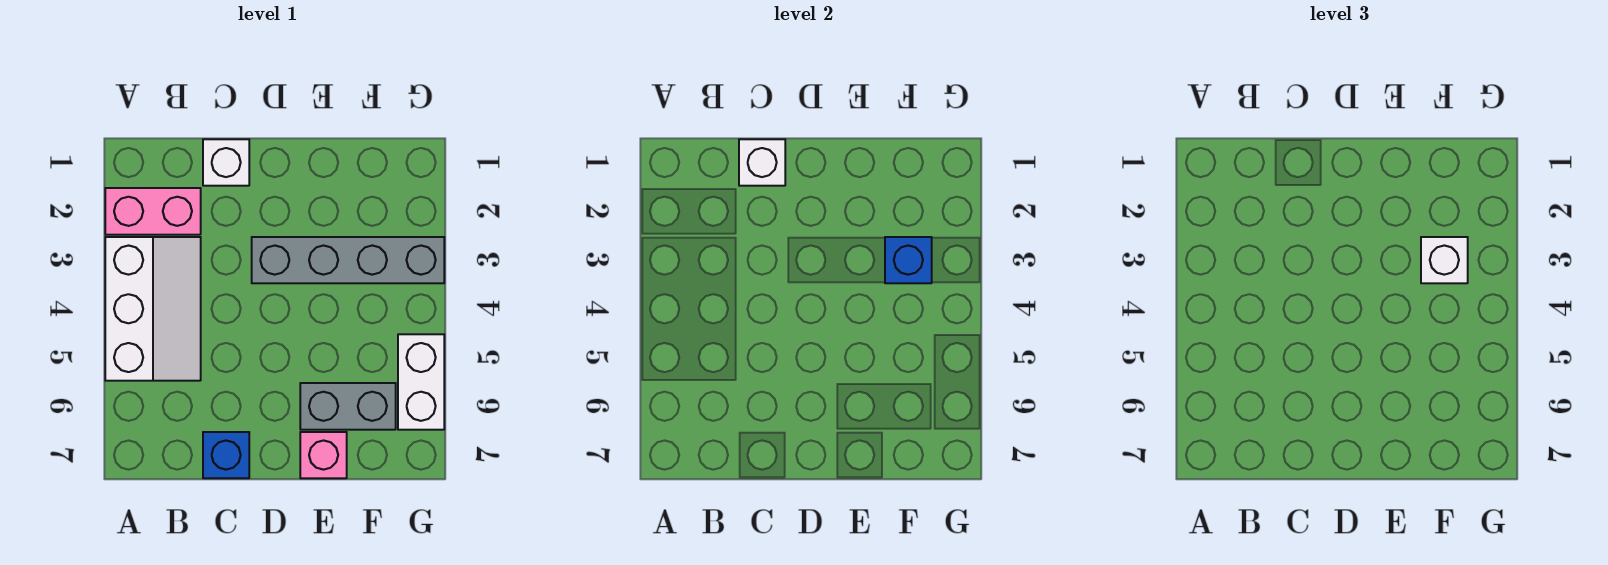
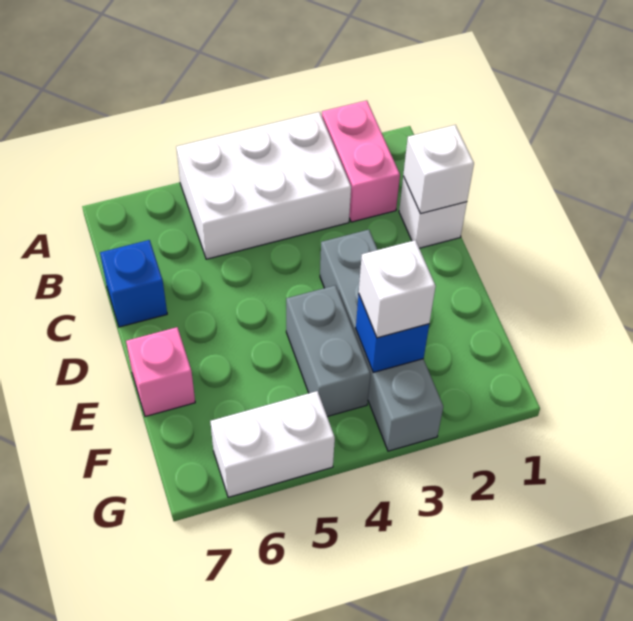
white slope A3:B5 level 1 top A -> white brick A3:B5 level 1
grey brick E6:F6 level 1 -> grey brick E4:F4 level 1

